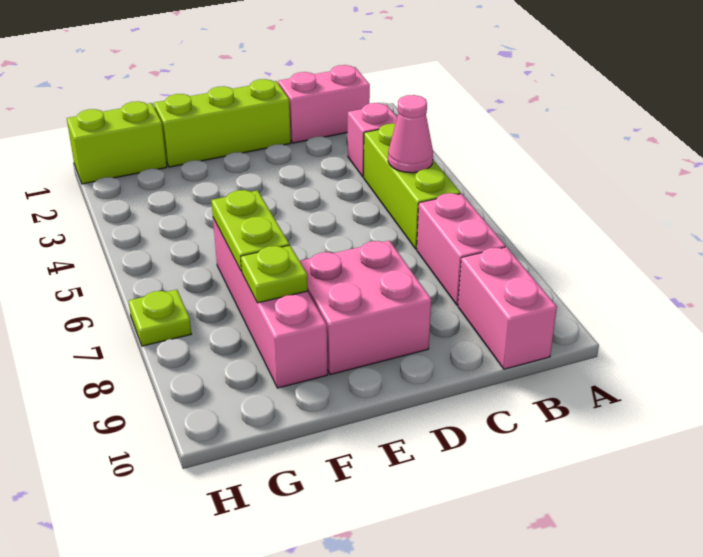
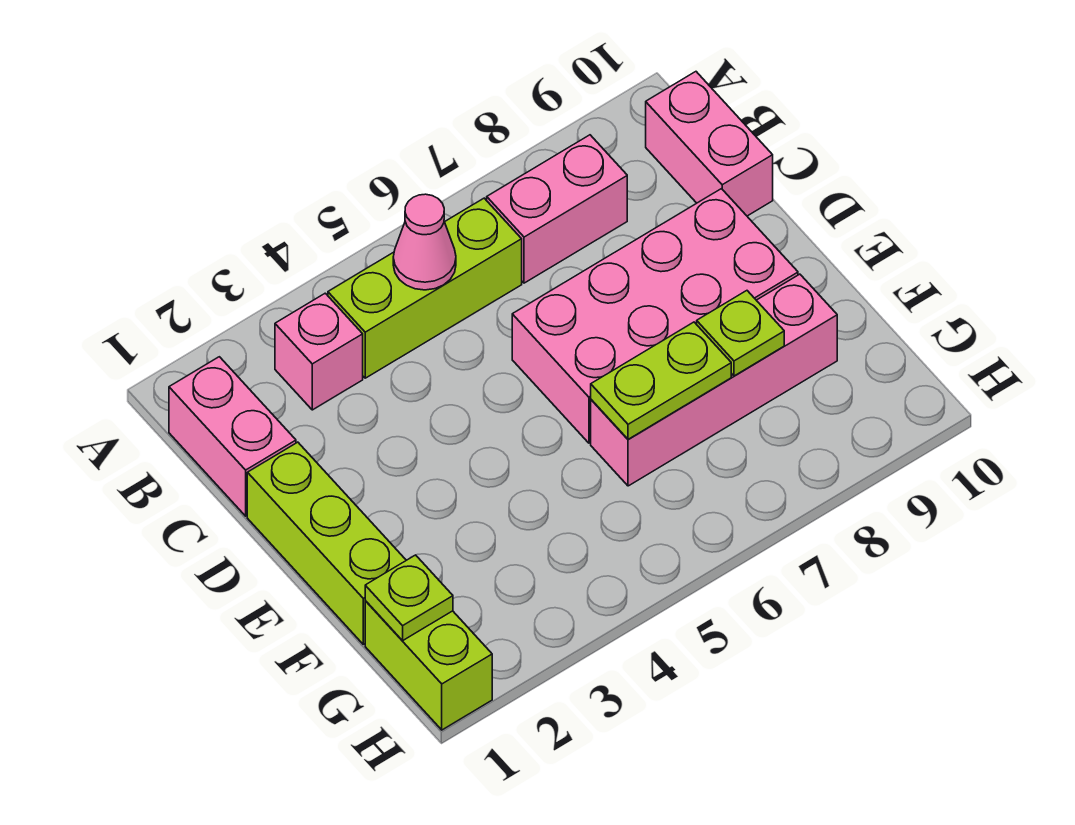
pink brick B9:B10 level 1 -> pink brick B10:C10 level 1
pink brick D8:E9 level 1 -> pink brick D6:E9 level 1
lime plate H7 level 1 -> lime plate G1 level 2

